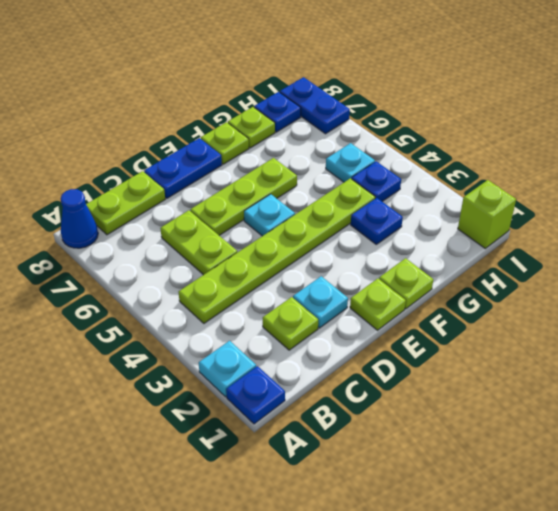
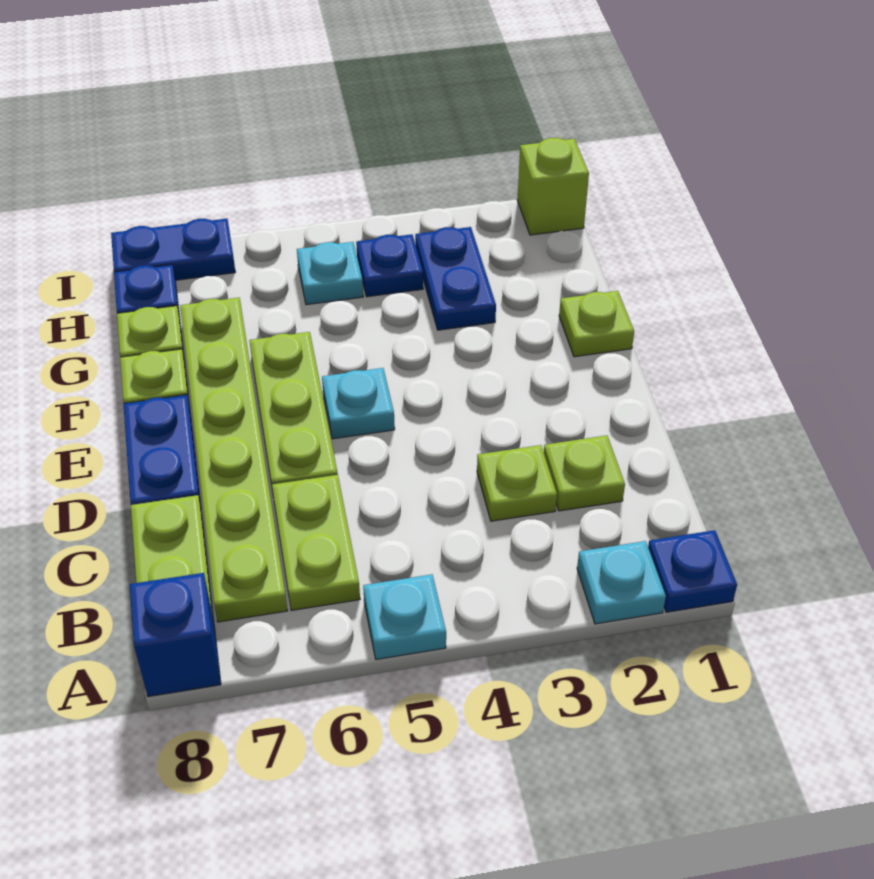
blue cone A8 level 1 -> blue brick A8 level 1
lime plate B4:G4 level 1 -> lime plate B7:G7 level 1
lime plate C5:C6 level 1 -> lime plate B6:C6 level 1
cyan plate D2 level 1 -> cyan plate A5 level 1
lime plate E1 level 1 -> lime plate C3 level 1
blue plate G3 level 1 -> blue plate G3:H3 level 1

